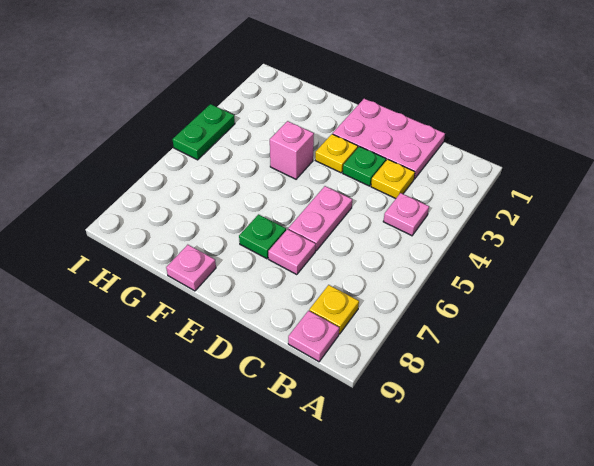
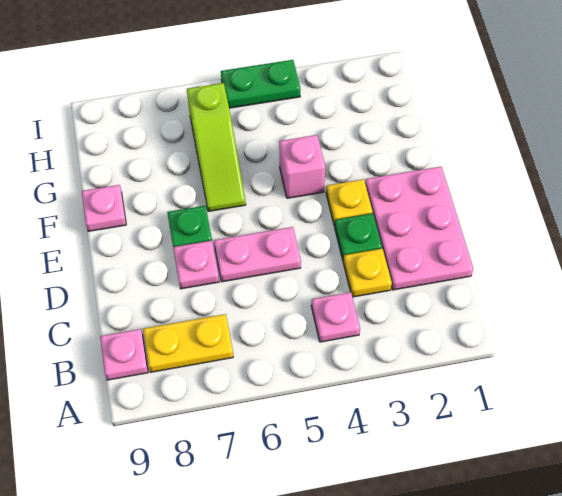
yellow plate B8 level 1 -> yellow plate B7:B8 level 1
none -> lime slope F6:H6 level 1 top H

